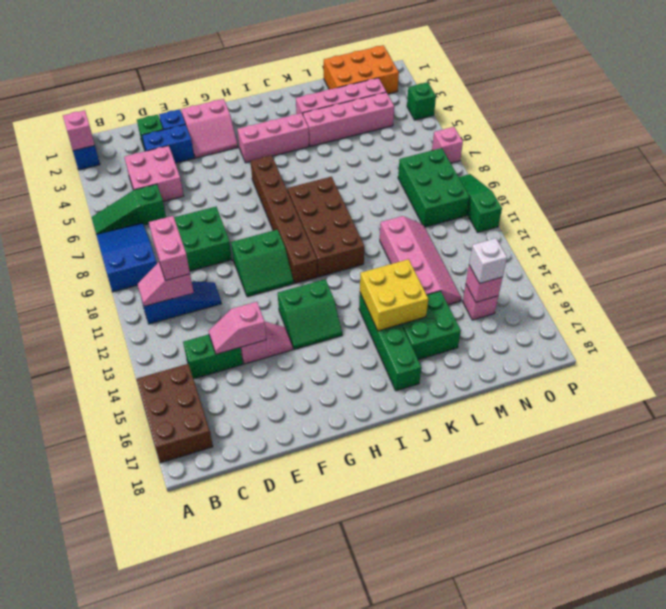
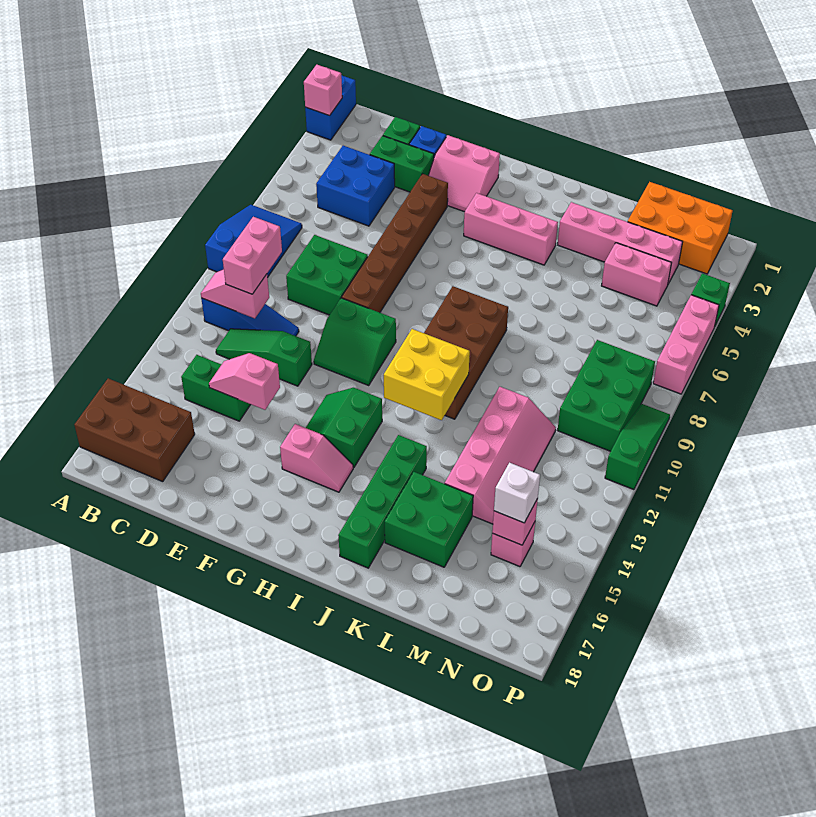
green slope A6:C6 level 1 top C -> green slope C12:E12 level 1 top E
brown brick A15:B17 level 1 -> brown brick A16:C17 level 1
pink brick C4:D5 level 1 -> blue brick C4:D5 level 1
blue brick D3:E3 level 1 -> green brick D3:E3 level 1
pink slope E14:F14 level 1 top E -> pink slope G15:H15 level 1 top G
green slope G13:H14 level 1 top 13 -> green slope G13:H14 level 1 top H
brown brick H6:H11 level 1 -> brown brick F4:F9 level 1
yellow brick J14:K15 level 2 -> yellow brick I11:J12 level 2
pink brick K4:N4 level 1 -> pink brick M4:N4 level 1
pink brick P7 level 1 -> pink brick P5:P7 level 1

